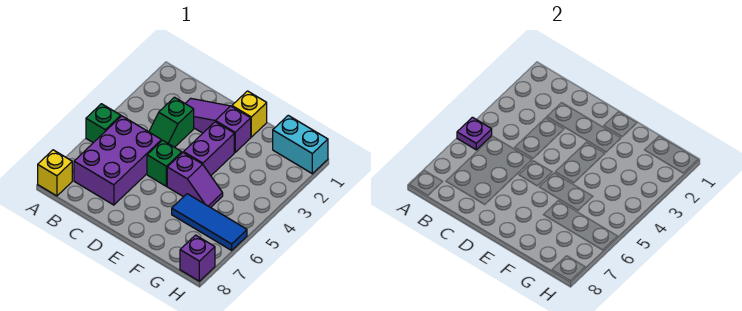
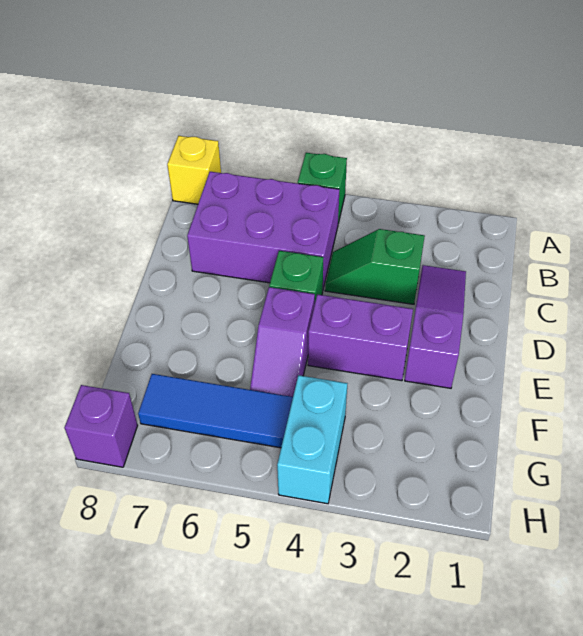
purple plate A5 level 2 -> none
yellow brick E1 level 1 -> none
blue tile F6:H6 level 1 -> blue tile G5:G7 level 1
cyan brick G1:H1 level 1 -> cyan brick G4:H4 level 1

